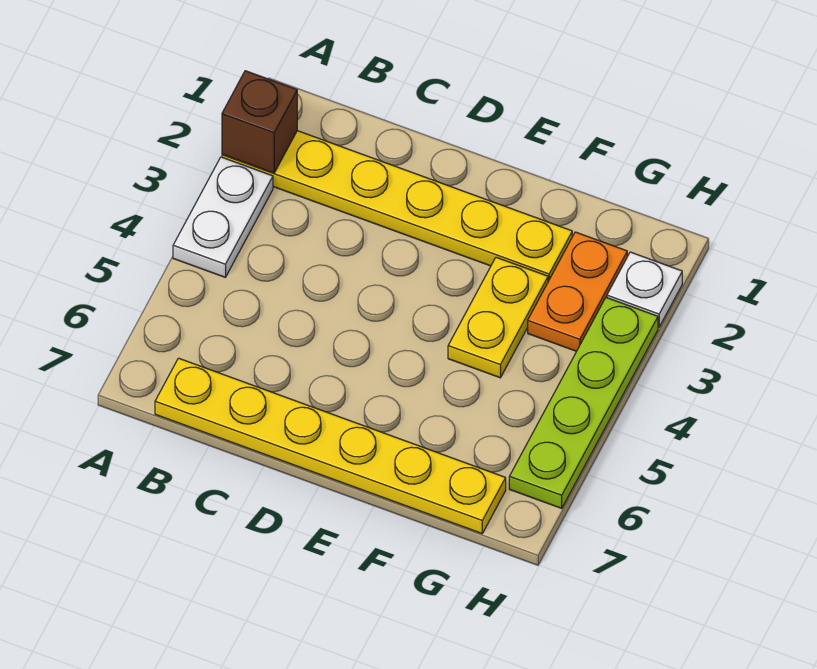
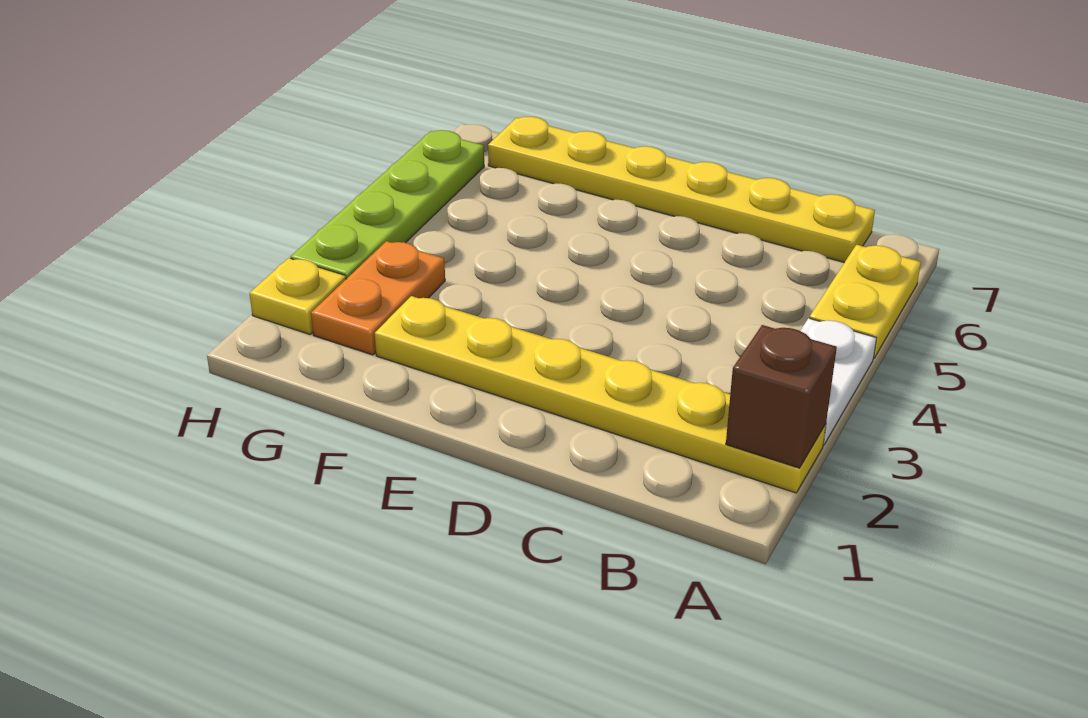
yellow plate F3:F4 level 1 -> yellow plate A5:A6 level 1
white plate H2 level 1 -> yellow plate H2 level 1

